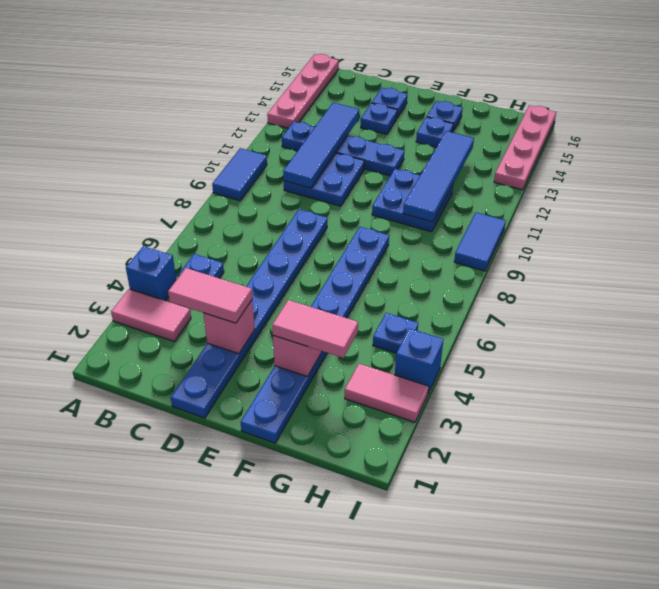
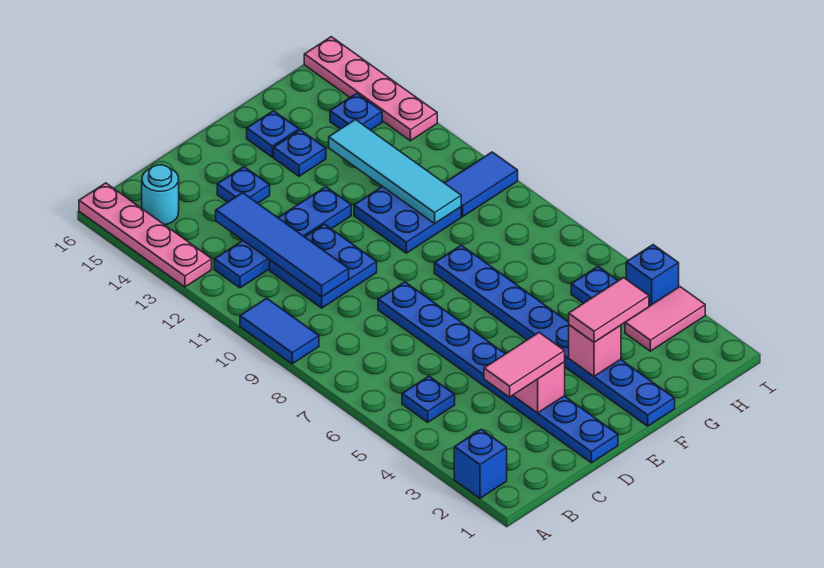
pink tile A3:B3 level 1 -> none
blue brick A4 level 1 -> blue brick A2 level 1
none -> cyan round brick B15 level 1
blue plate D15 level 1 -> blue plate H14 level 1
blue tile G10:G13 level 2 -> cyan tile G10:G13 level 2
blue tile I9:I10 level 1 -> blue tile H10:I10 level 1

